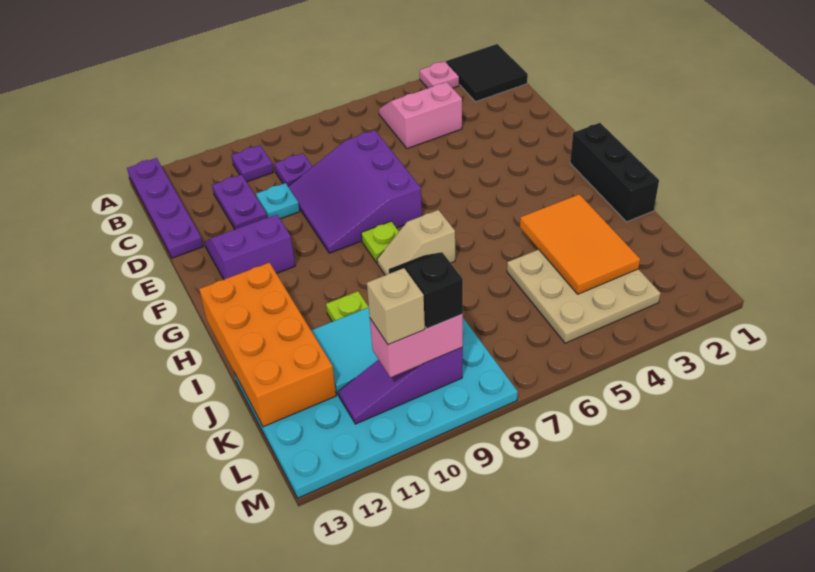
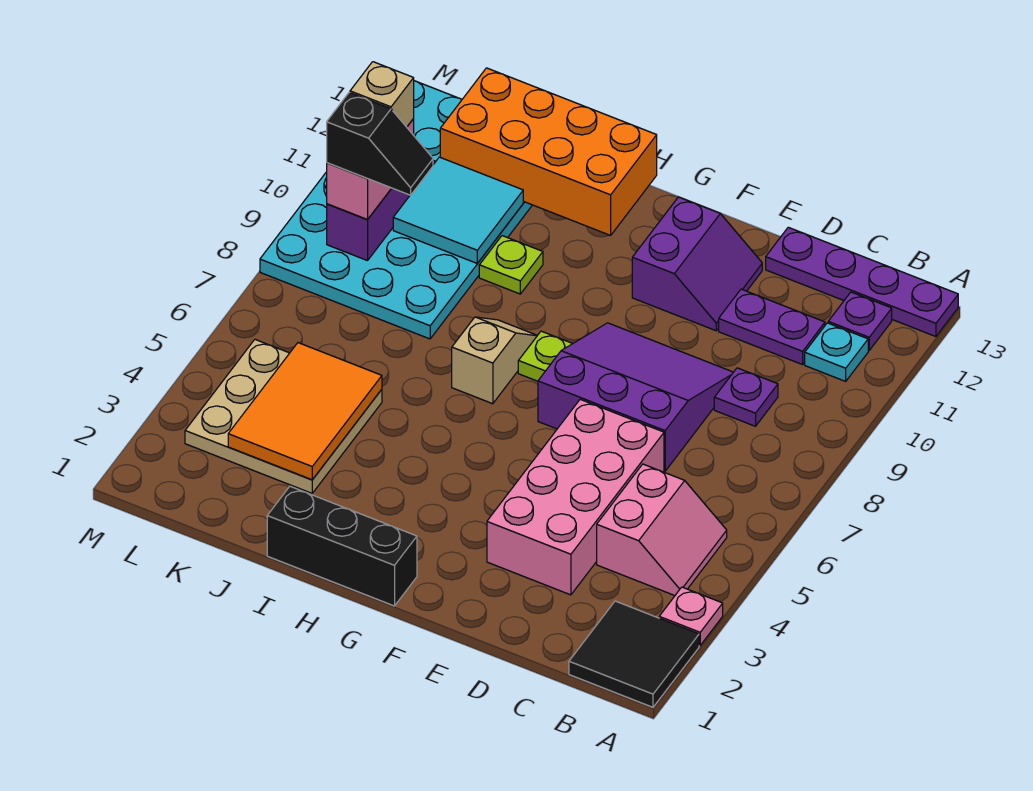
purple plate B10 level 1 -> purple plate B12 level 1
none -> pink brick D3:E6 level 1
cyan plate D10 level 1 -> cyan plate B11 level 1
orange tile I3:K4 level 2 -> orange tile J3:K5 level 2

